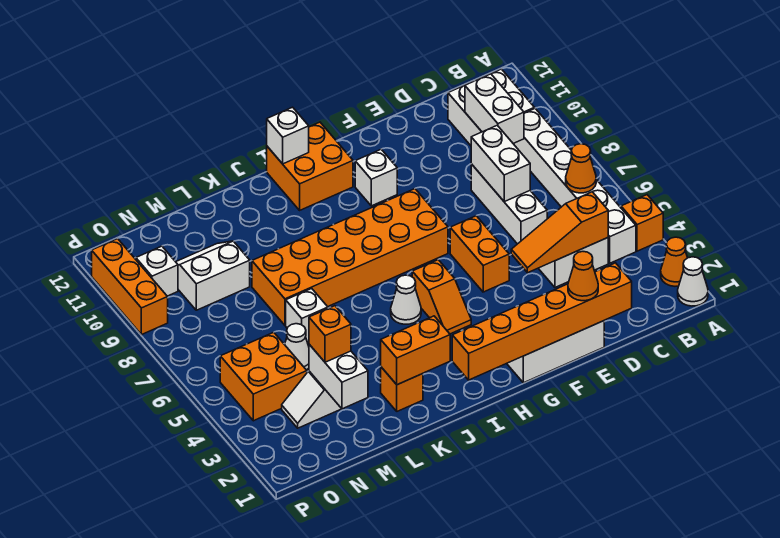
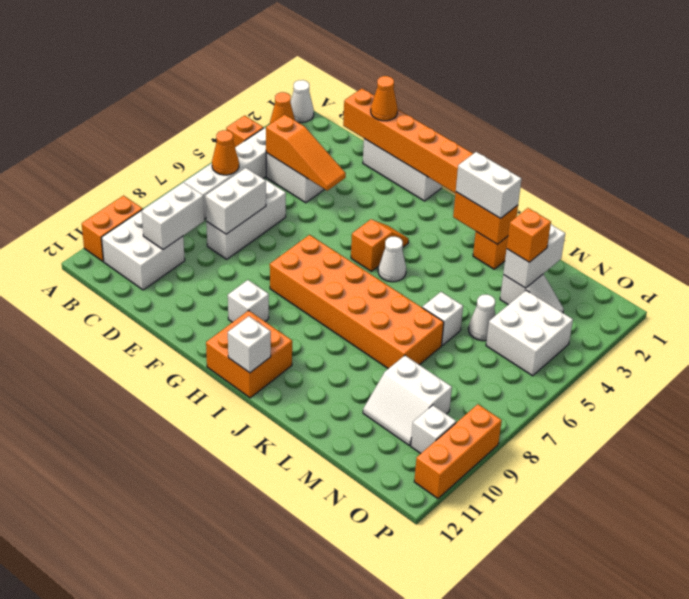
orange brick F5:F6 level 1 -> orange brick A10:A11 level 1
none -> white brick J2:K2 level 3
orange brick N4:O5 level 1 -> white brick N4:O5 level 1

